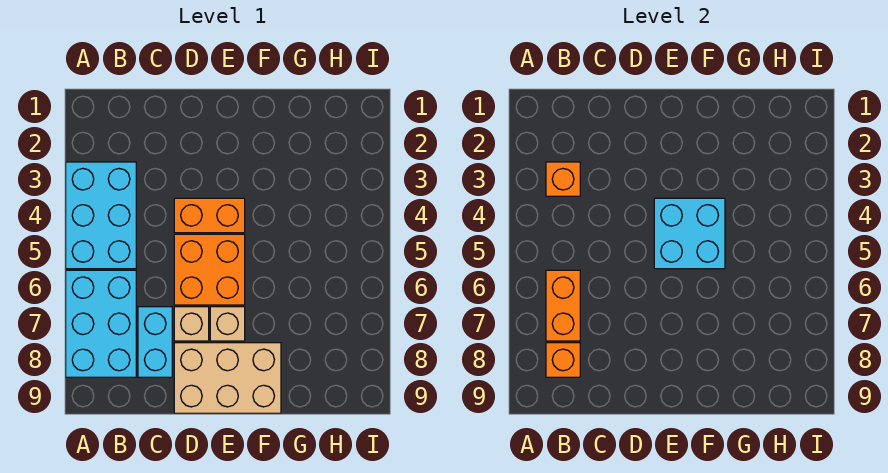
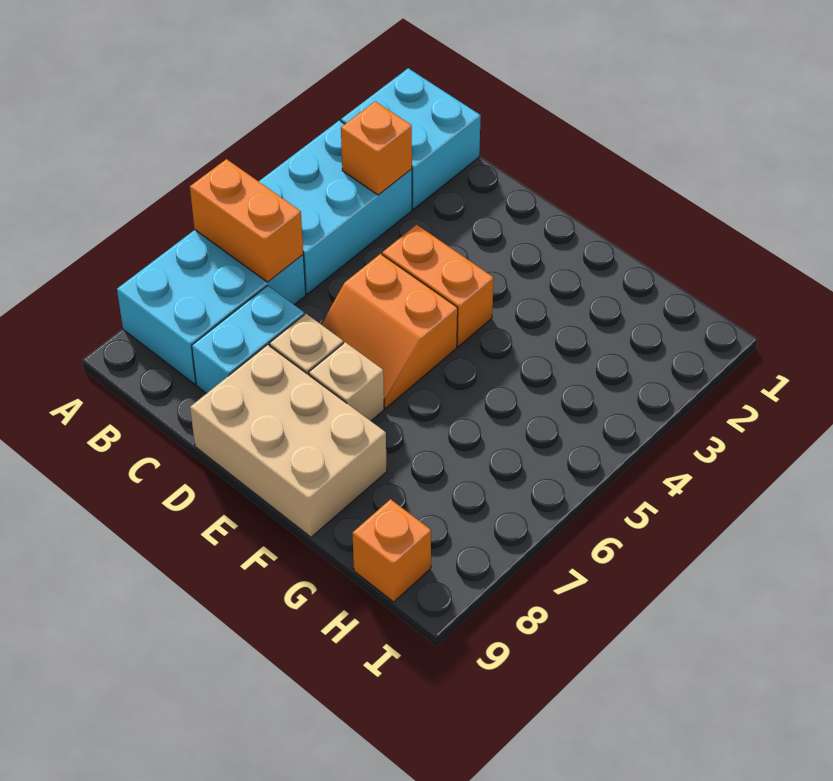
orange brick B6:B7 level 2 -> orange brick A6:B6 level 2
orange brick B8 level 2 -> orange brick H9 level 1
orange brick D5:E6 level 1 -> orange slope D5:E6 level 1 top 5
cyan brick E4:F5 level 2 -> cyan brick A1:B2 level 1

